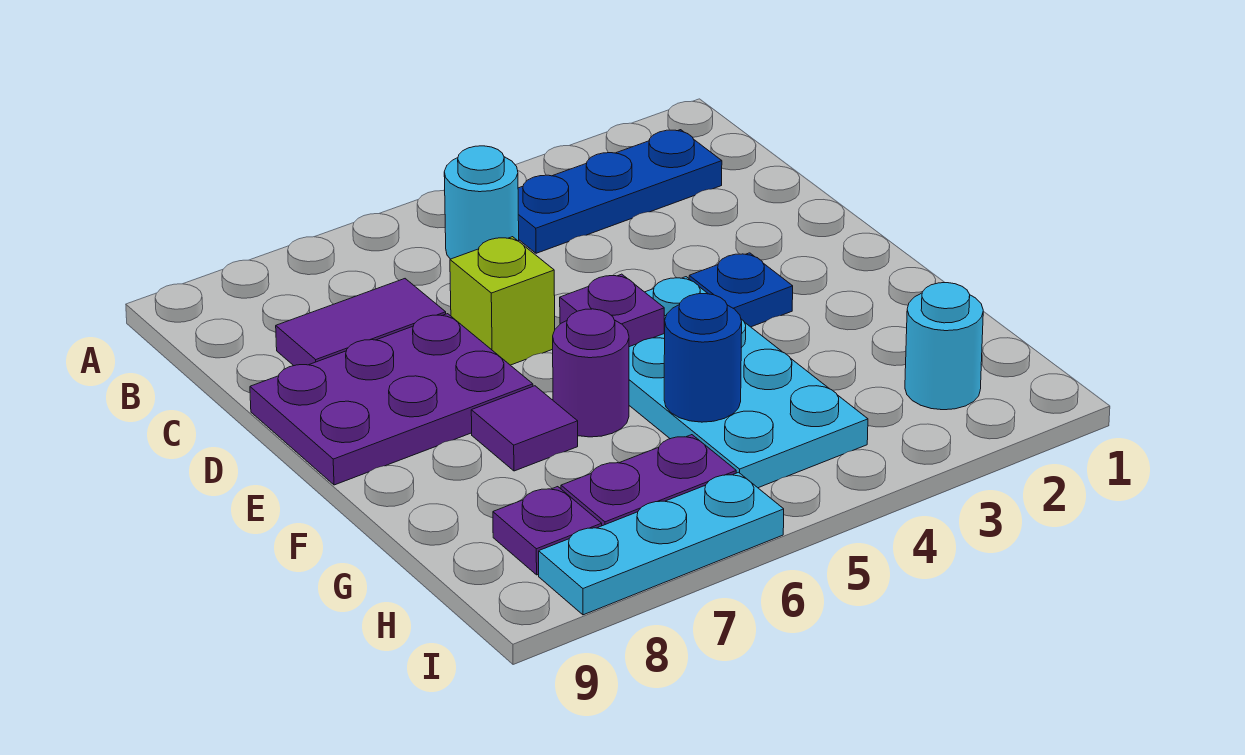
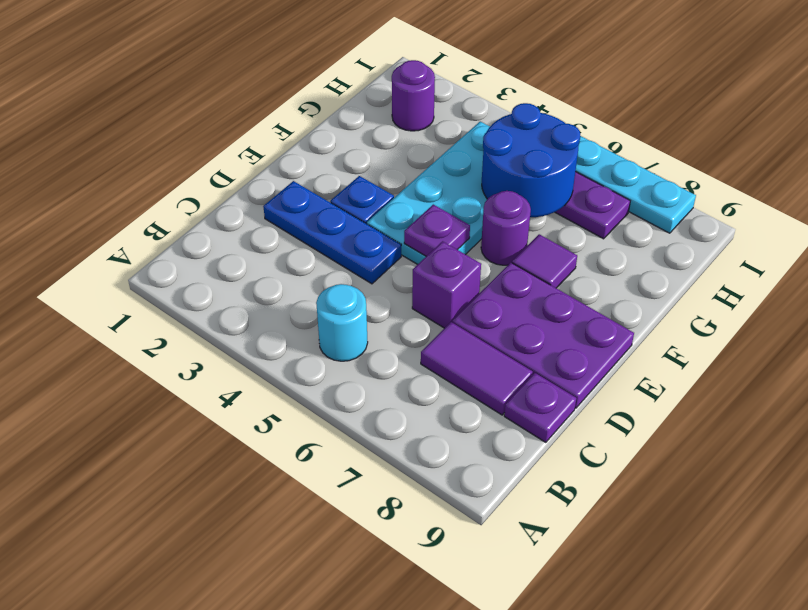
blue plate B2:B4 level 1 -> blue plate D2:D4 level 1
lime brick D6 level 1 -> purple brick D6 level 1
blue round brick G5 level 2 -> blue round brick G5:H6 level 2
cyan round brick H2 level 1 -> purple round brick H2 level 1
purple plate H8 level 1 -> purple plate C9 level 1

